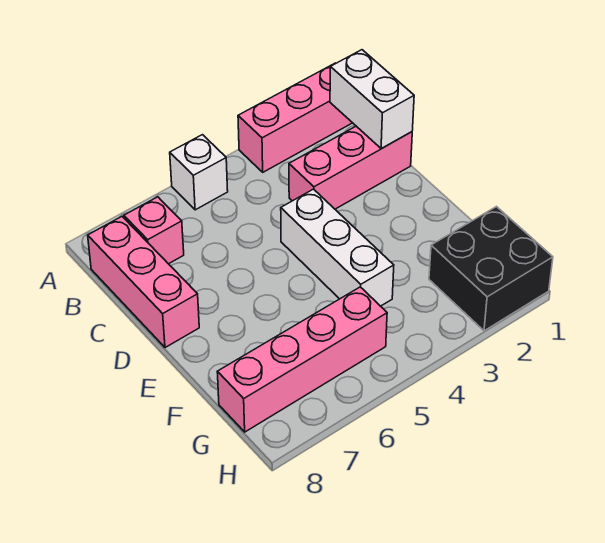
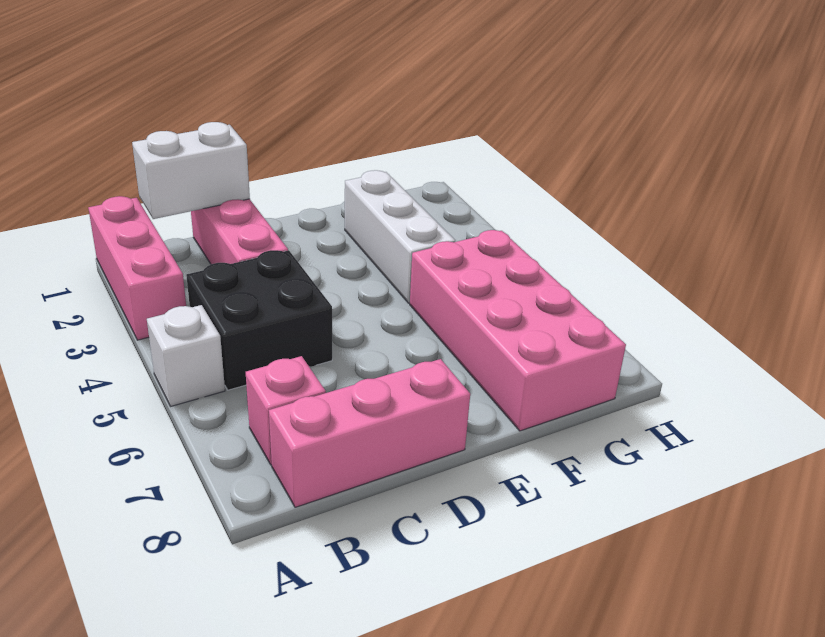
white brick D4:F4 level 1 -> white brick F2:F4 level 1
black brick G1:H2 level 1 -> black brick B4:C5 level 1
pink brick G5:G8 level 1 -> pink brick F5:G8 level 1

